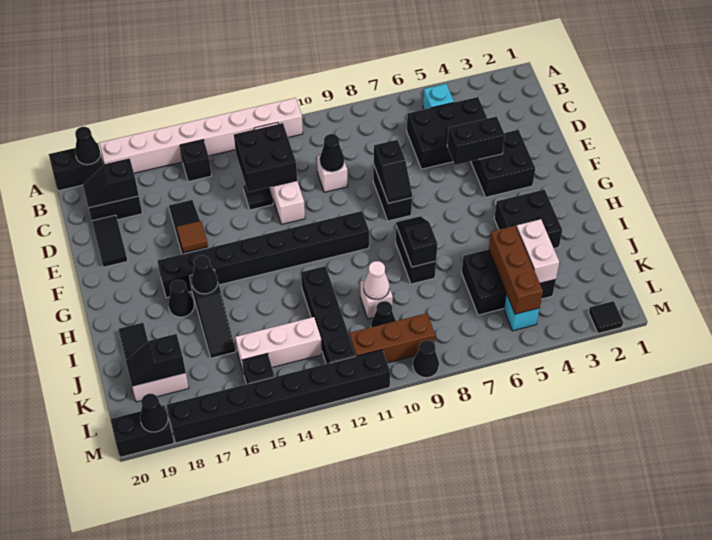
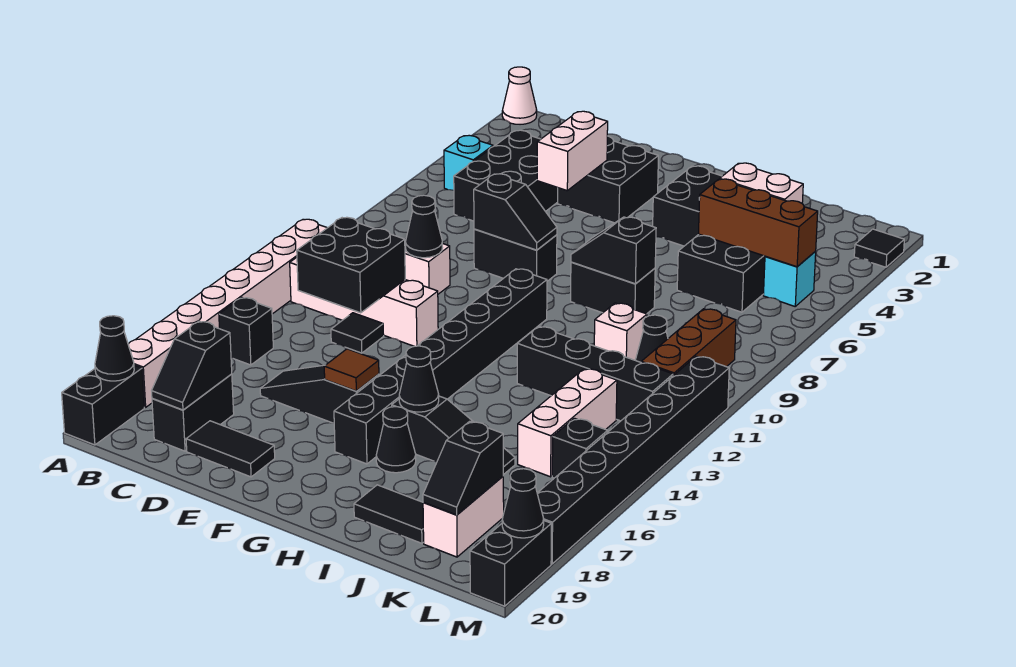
black brick E4:E5 level 2 -> white brick E4:E5 level 2
white cone J10 level 2 -> white cone A1 level 1
black cone M9 level 1 -> none

